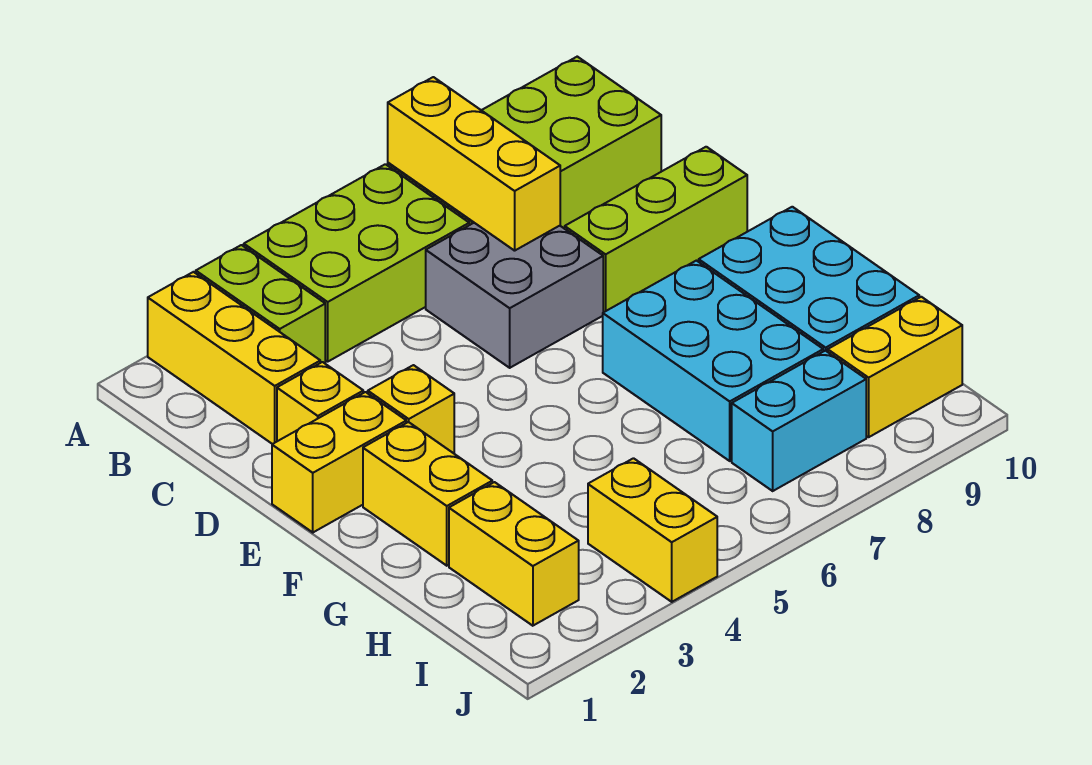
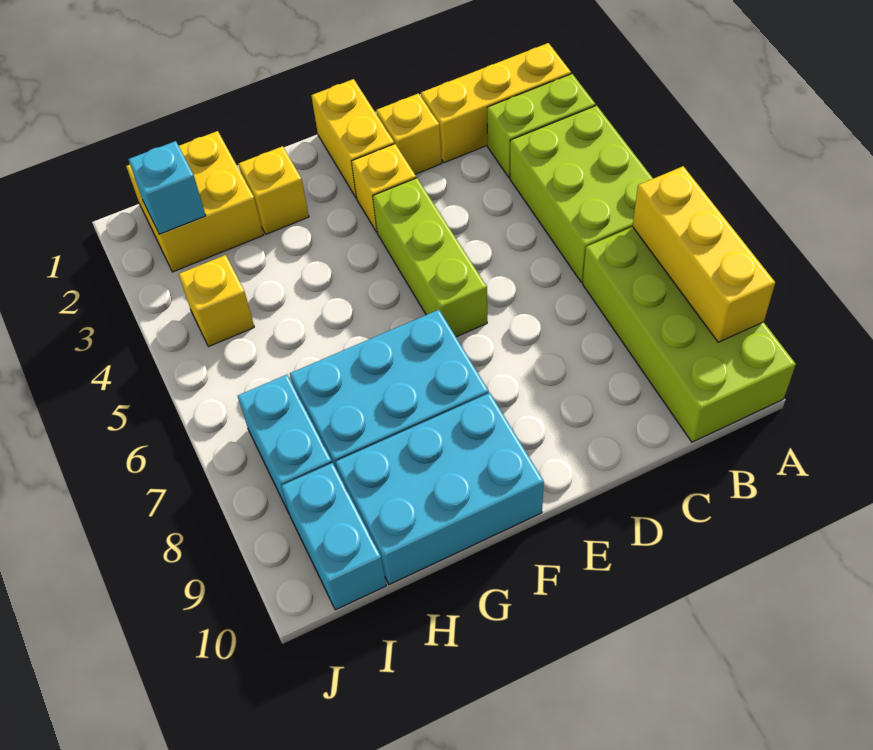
yellow brick A7:C7 level 2 -> yellow brick A7:A9 level 2
grey brick C6:D7 level 1 -> none
lime brick D8:D10 level 1 -> lime brick E4:E6 level 1
yellow brick F2:G2 level 1 -> yellow brick G2 level 1
yellow brick H2:I2 level 1 -> yellow brick H1:I2 level 1
none -> cyan brick I2 level 2
yellow brick I4:J4 level 1 -> yellow brick I4 level 1
yellow brick I9:I10 level 1 -> cyan brick I9:I10 level 1

